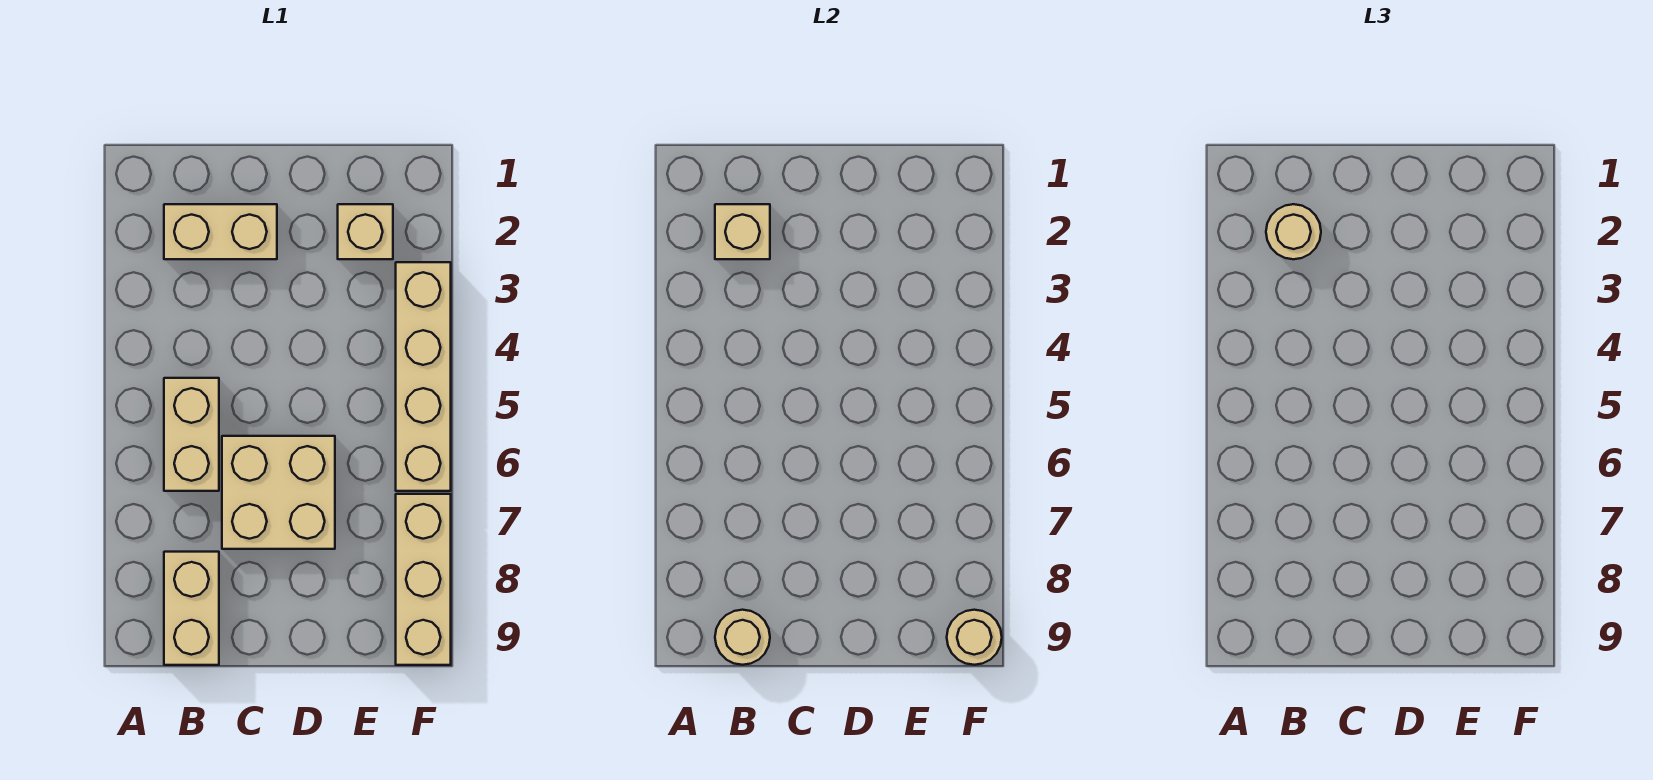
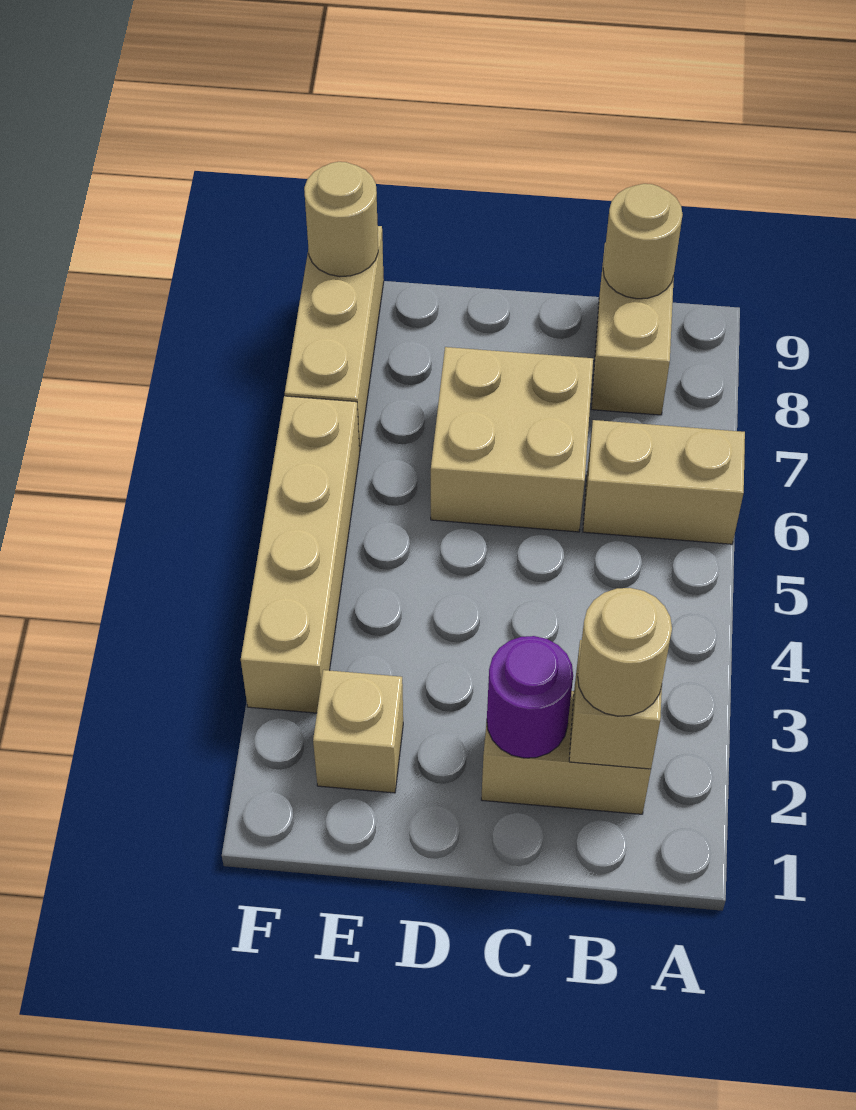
tan brick B5:B6 level 1 -> tan brick A6:B6 level 1
none -> purple round brick C2 level 2

